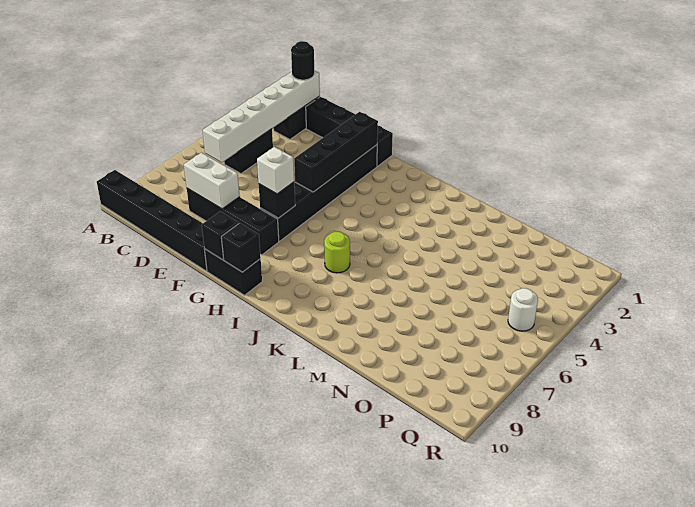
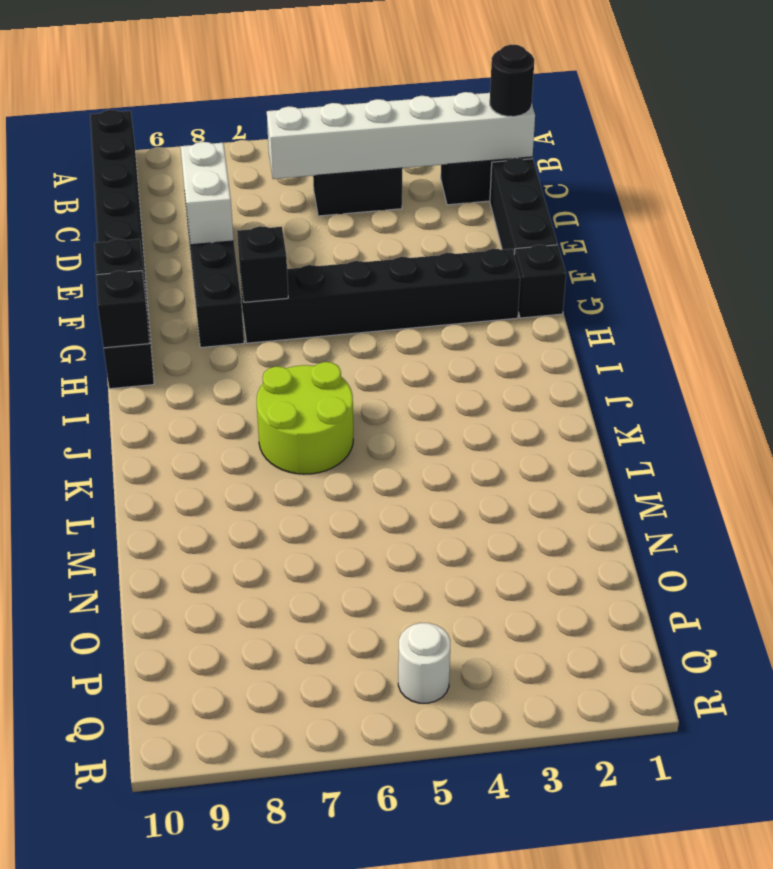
black brick G2:G5 level 2 -> none
white brick G7 level 3 -> none
lime round brick J7 level 1 -> lime round brick J6:K7 level 1

